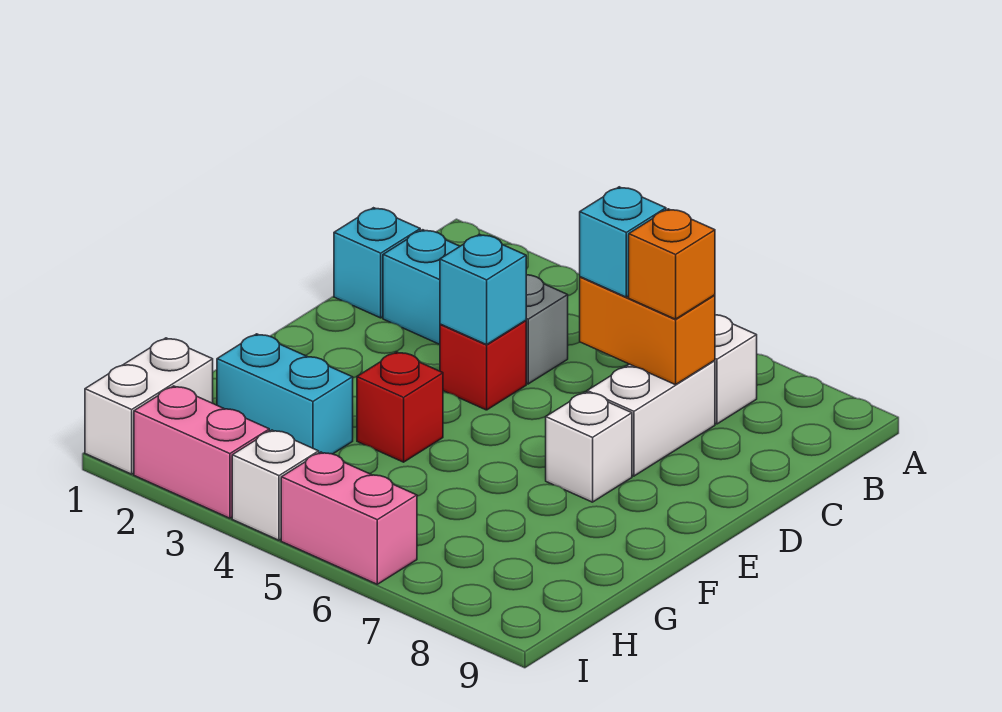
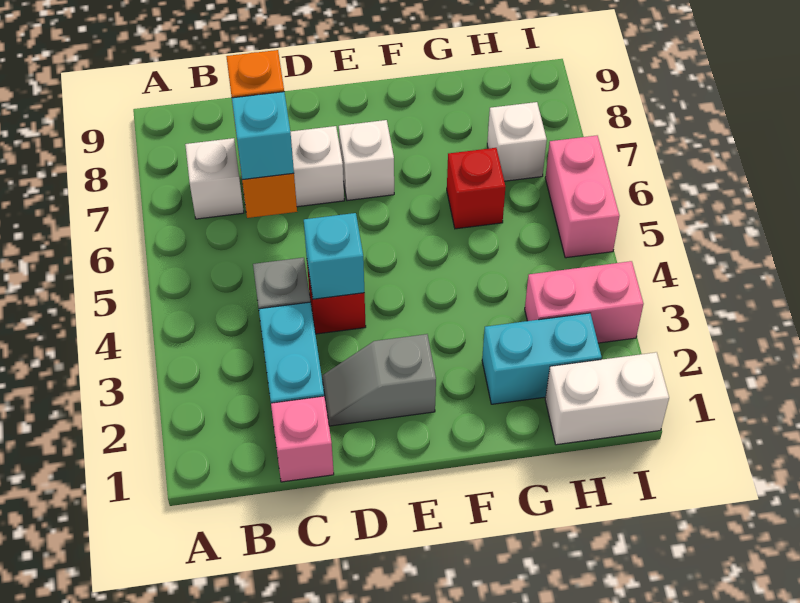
cyan brick C1 level 1 -> pink brick C1 level 1
none -> grey slope D2:E2 level 1 top E
red brick F4 level 1 -> red brick G6 level 1
cyan brick G2:G3 level 1 -> cyan brick G2:H2 level 1
pink brick I2:I3 level 1 -> pink brick H3:I3 level 1
white brick I4 level 1 -> white brick H7 level 1

